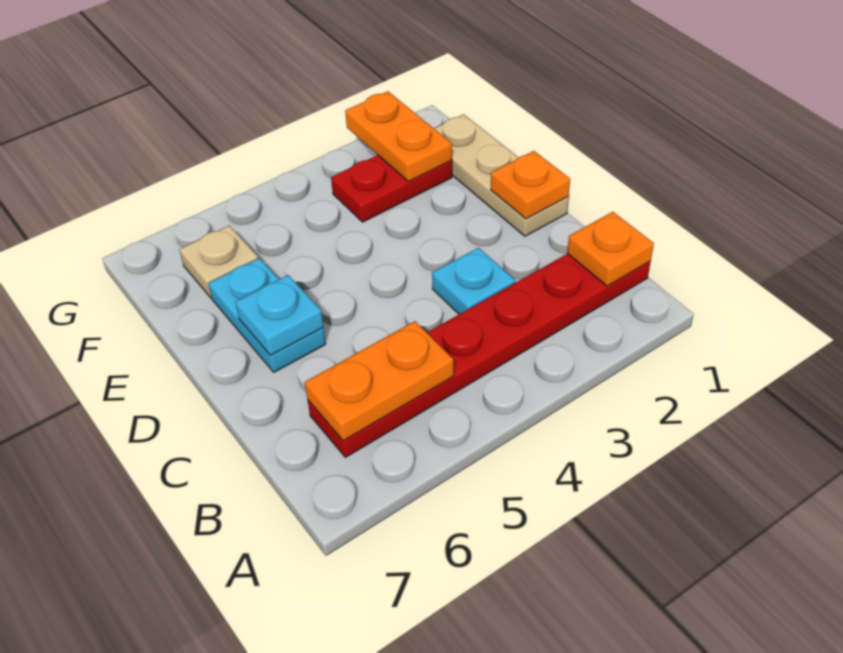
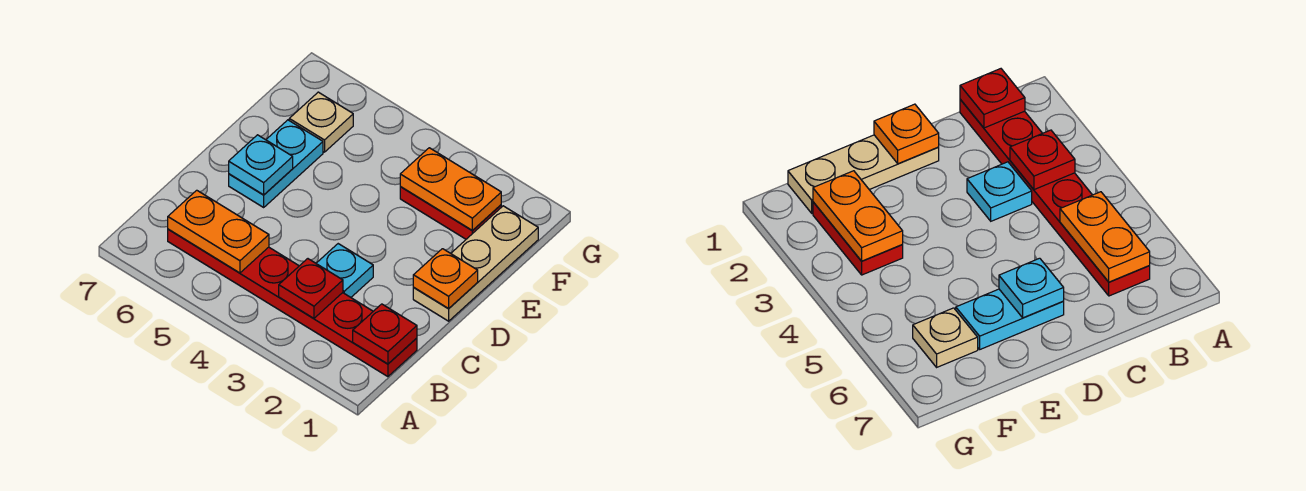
orange plate B1 level 2 -> red plate B1 level 2
none -> red plate B3 level 2
orange plate F2:G2 level 2 -> orange plate F2:F3 level 2

